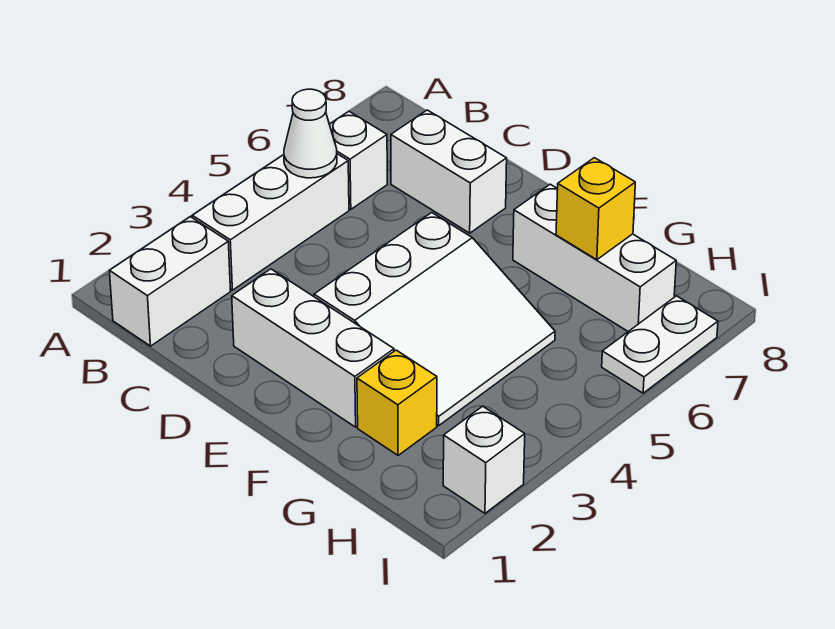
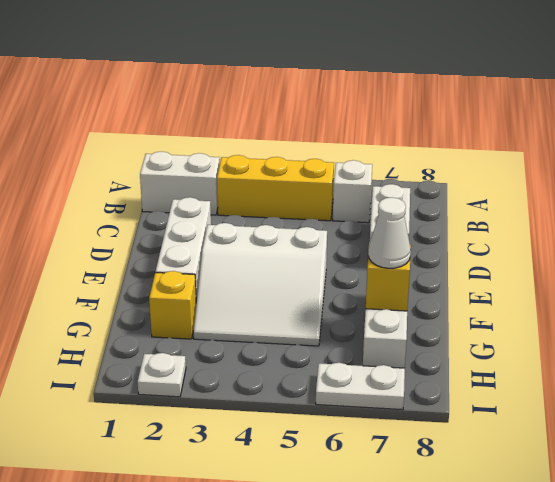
white brick B3:B5 level 1 -> yellow brick B3:B5 level 1
white cone B5 level 2 -> white cone G7 level 3
white brick I2 level 1 -> white plate I2 level 1

